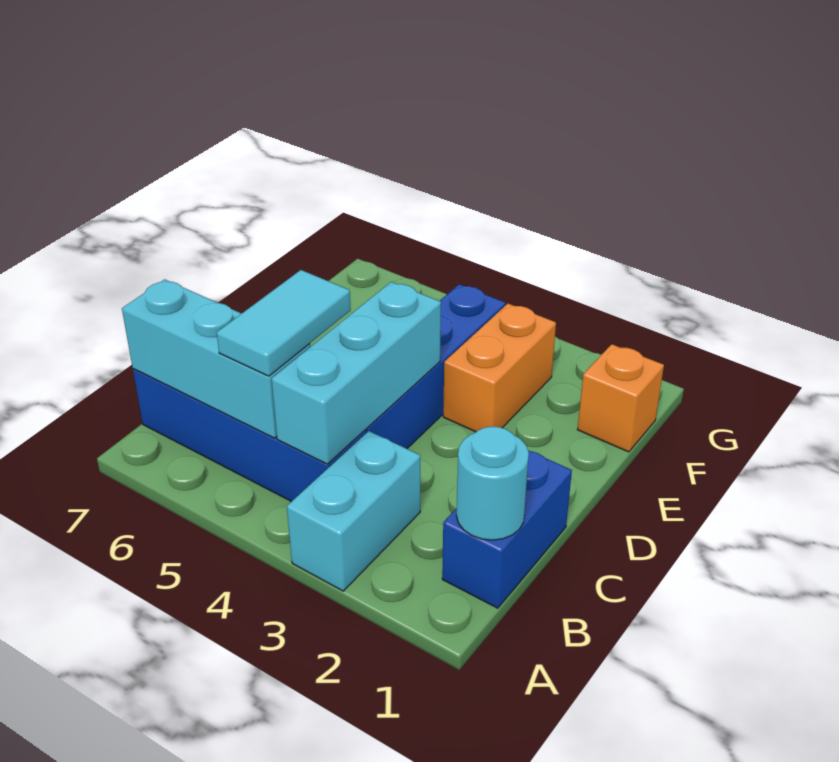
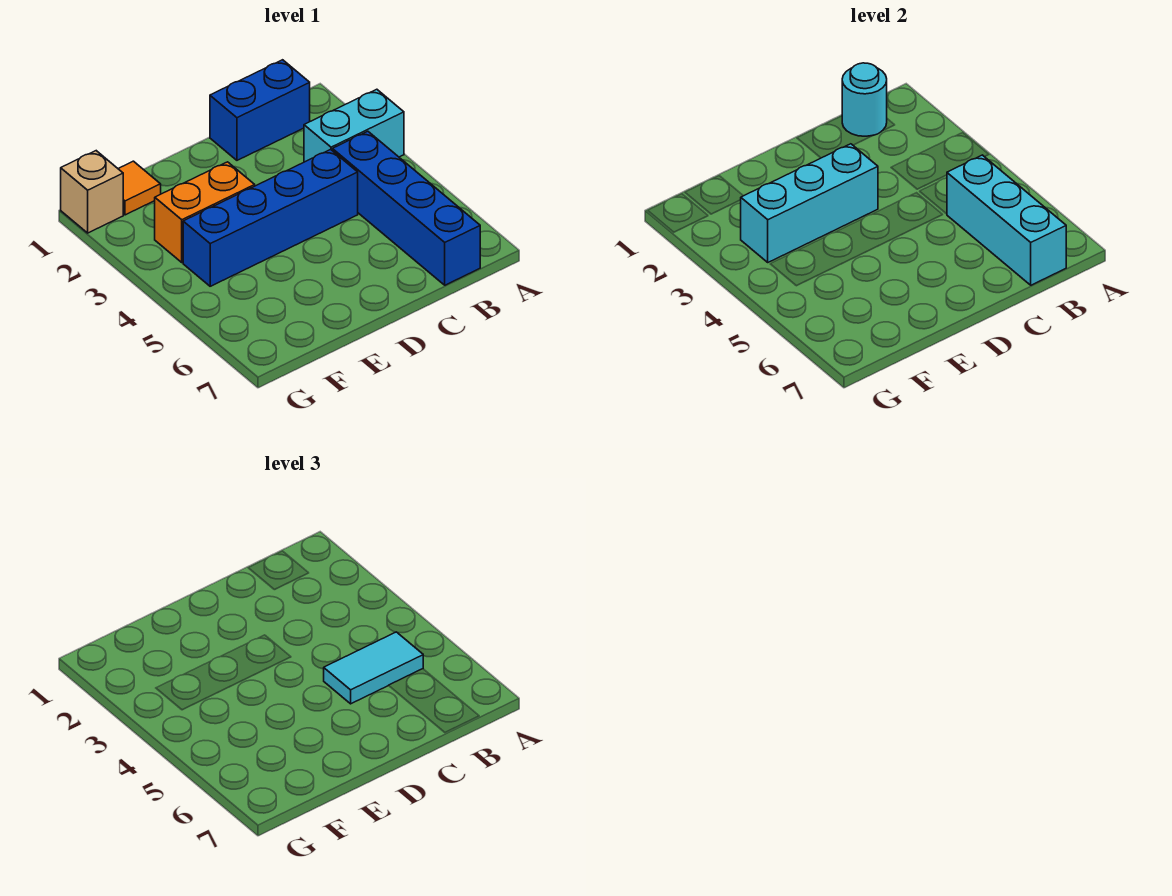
cyan brick B4:D4 level 2 -> cyan brick D3:F3 level 2
orange brick F1 level 1 -> orange tile F1 level 1
none -> tan brick G1 level 1

